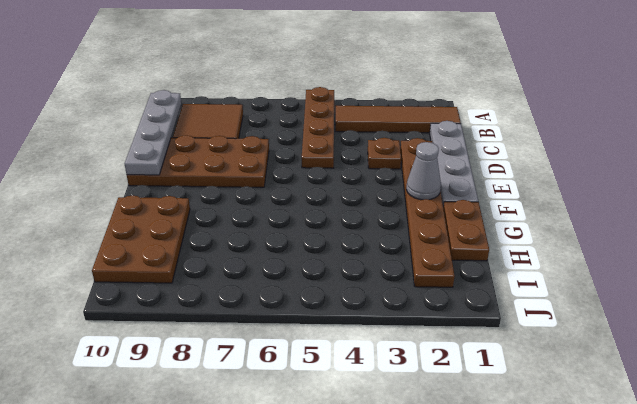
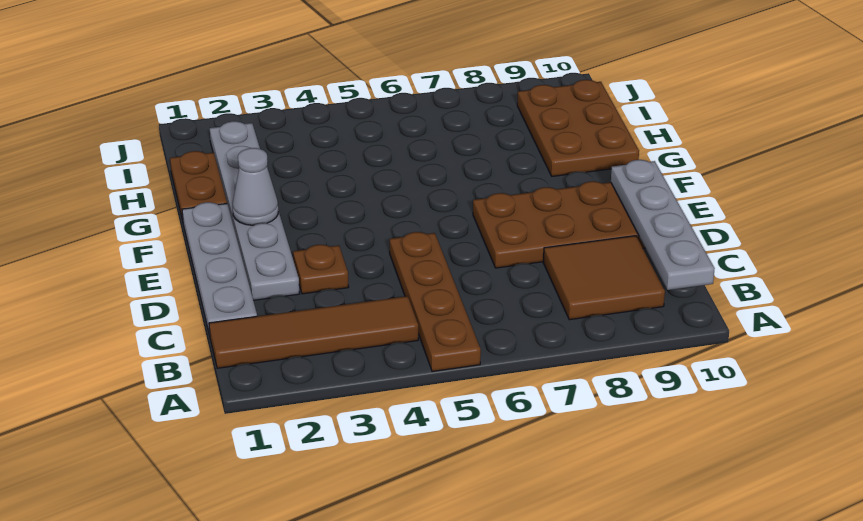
brown plate D2:I2 level 1 -> grey plate D2:I2 level 1

